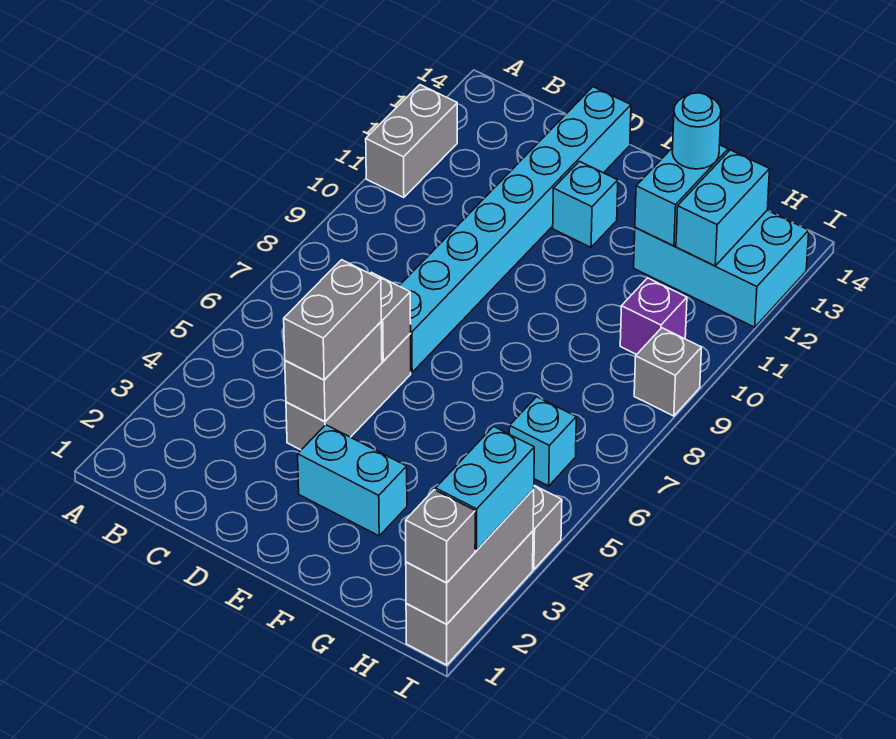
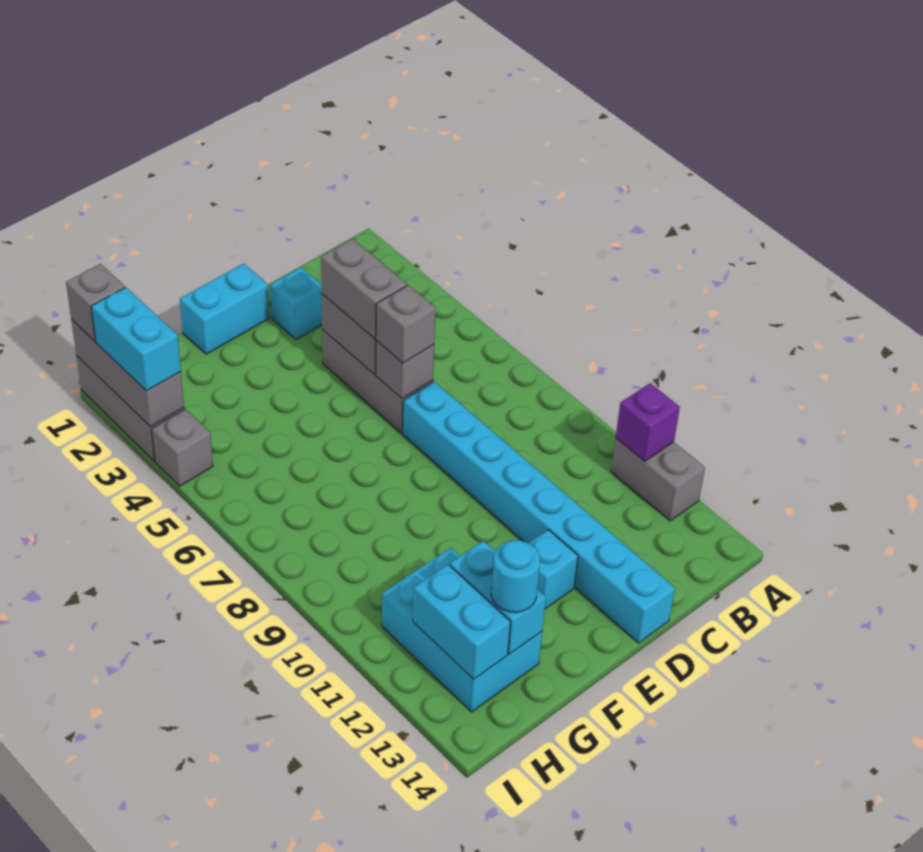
cyan brick E3:F3 level 1 -> cyan brick E1:F1 level 1
cyan brick G12:I13 level 1 -> cyan brick G11:H13 level 1
cyan brick H6 level 1 -> cyan brick D2 level 1
purple brick H10 level 1 -> purple brick A11 level 2
grey brick I9 level 1 -> grey brick D6 level 3

